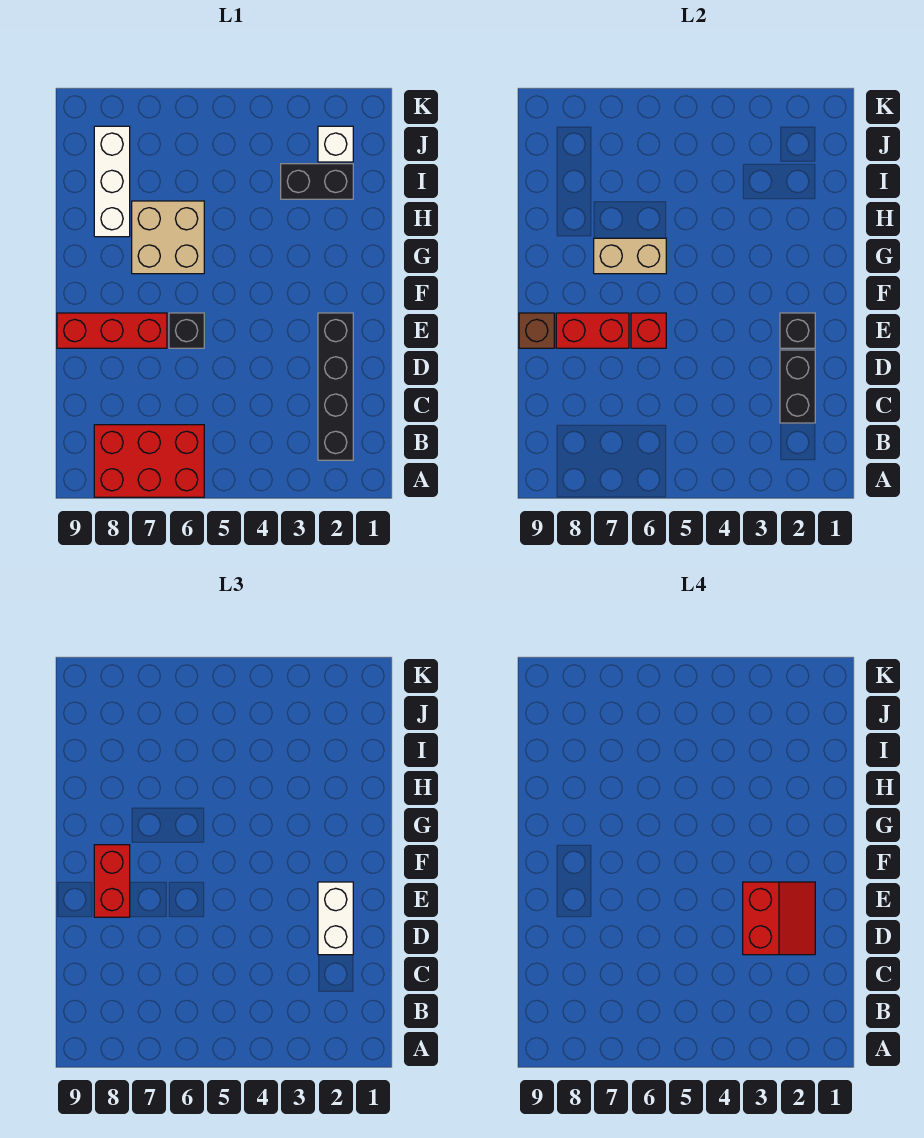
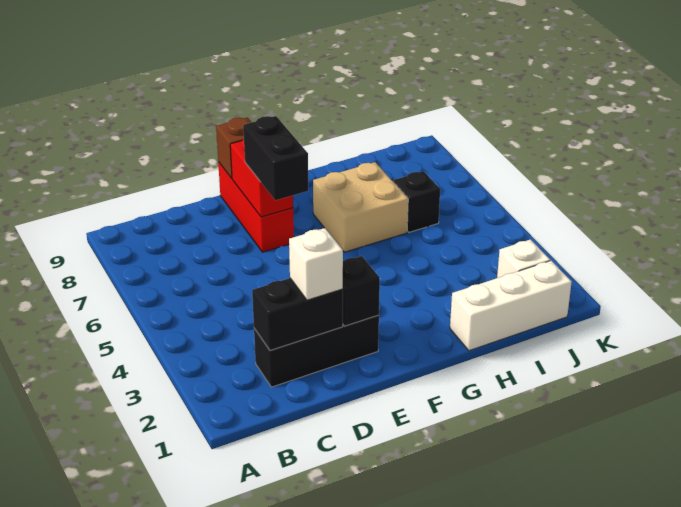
red brick A6:B8 level 1 -> none
black brick B2:E2 level 1 -> black brick C2:E2 level 1
white brick D2:E2 level 3 -> white brick D2 level 3
red slope D2:E3 level 4 top 3 -> none
black brick E6 level 1 -> black brick I6 level 1
red brick E6 level 2 -> none
red brick E8:F8 level 3 -> none
tan brick G6:G7 level 2 -> none
white brick H8:J8 level 1 -> white brick H1:J1 level 1
black brick I2:I3 level 1 -> black brick E6:E7 level 3

